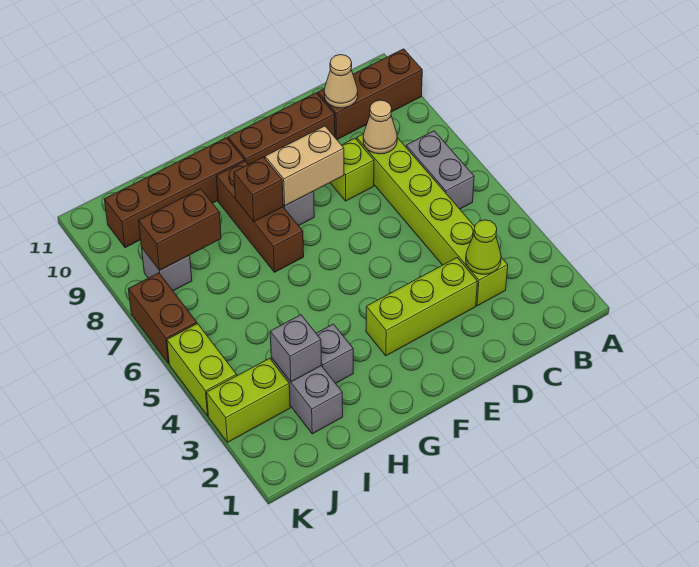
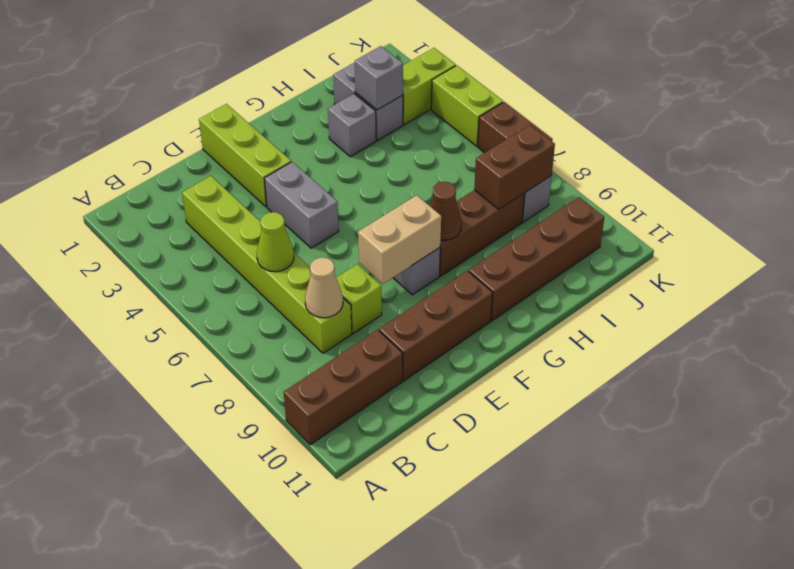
grey brick B6:B7 level 1 -> grey brick E4:E5 level 1
lime cone C3 level 2 -> lime cone C6 level 2
tan cone C10 level 2 -> none
lime brick D3:F3 level 1 -> lime brick E1:E3 level 1
brown brick G7:G9 level 1 -> brown brick G8:I8 level 1
brown brick G8 level 2 -> brown cone G8 level 2

